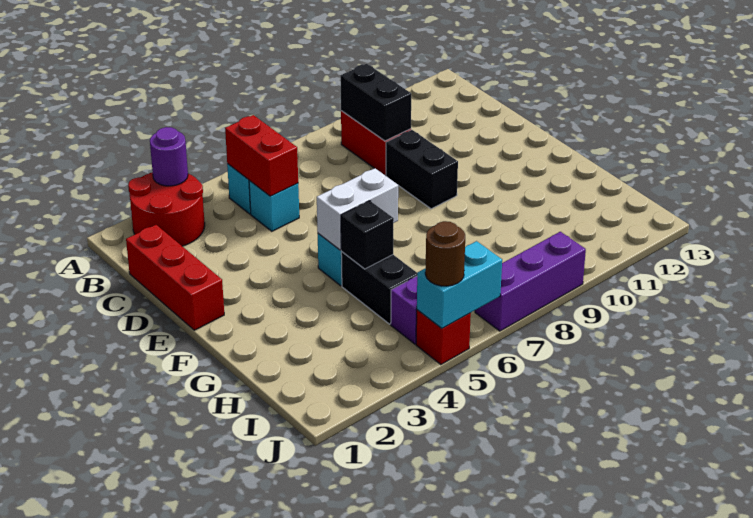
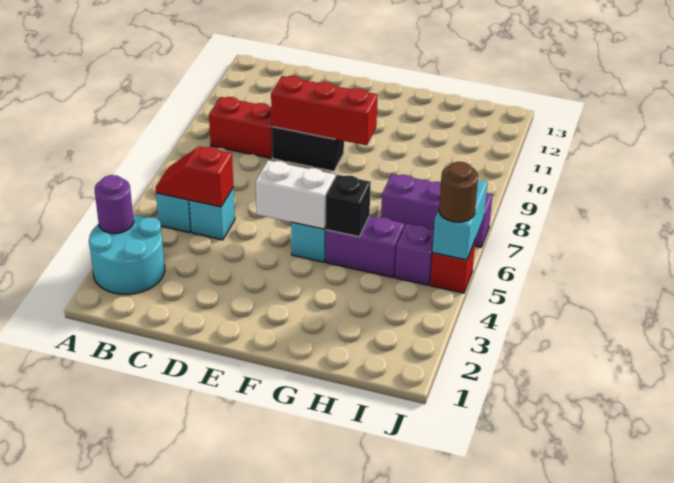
red round brick A2:B3 level 1 -> cyan round brick A2:B3 level 1
red brick B5:C5 level 2 -> red slope B5:C5 level 2 top C
black brick B9:C9 level 2 -> none
red brick C1:E1 level 1 -> red brick D9:F9 level 2
white brick F5:F6 level 2 -> white brick E5:F5 level 2
black brick G5:H5 level 1 -> purple brick G5:H5 level 1
purple brick J7:J9 level 1 -> purple brick H7:J7 level 1

